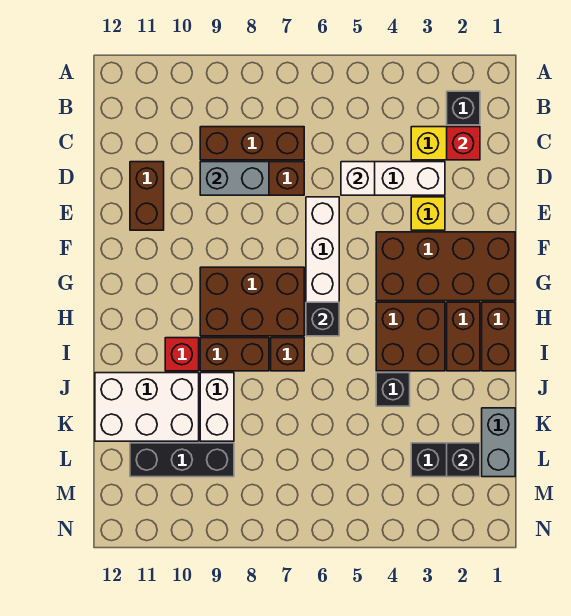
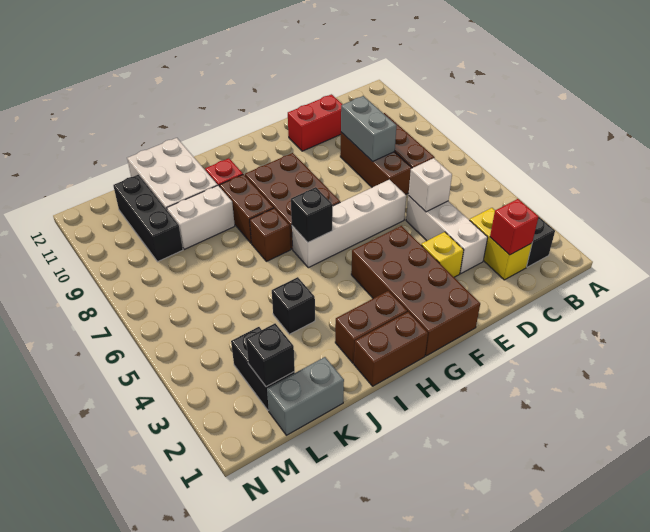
brown brick D11:E11 level 1 -> red brick D11:E11 level 1
brown brick H3:I4 level 1 -> none

